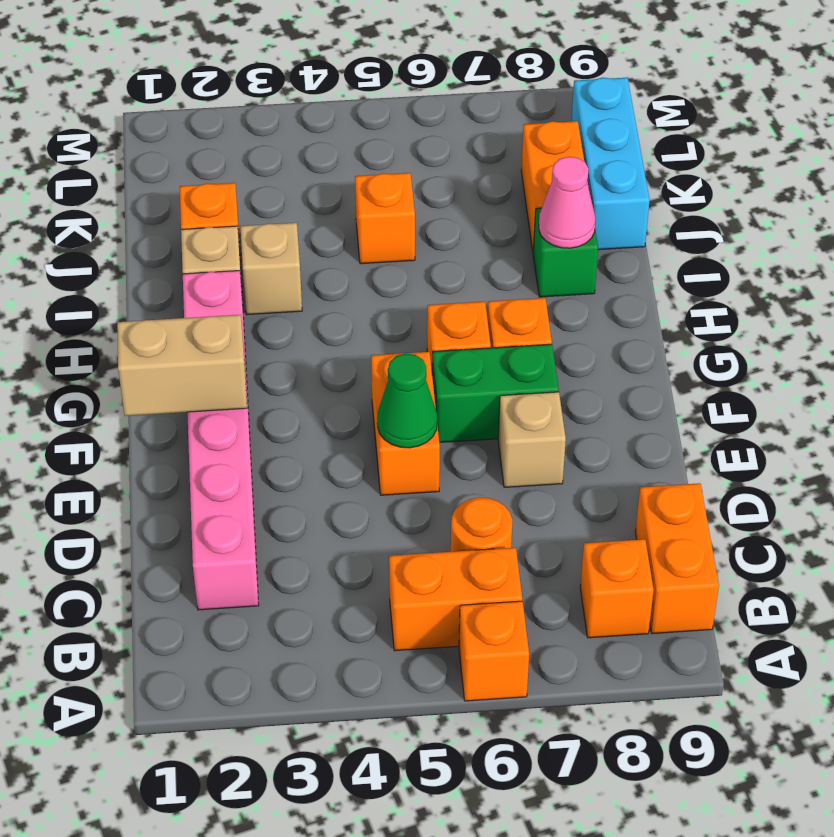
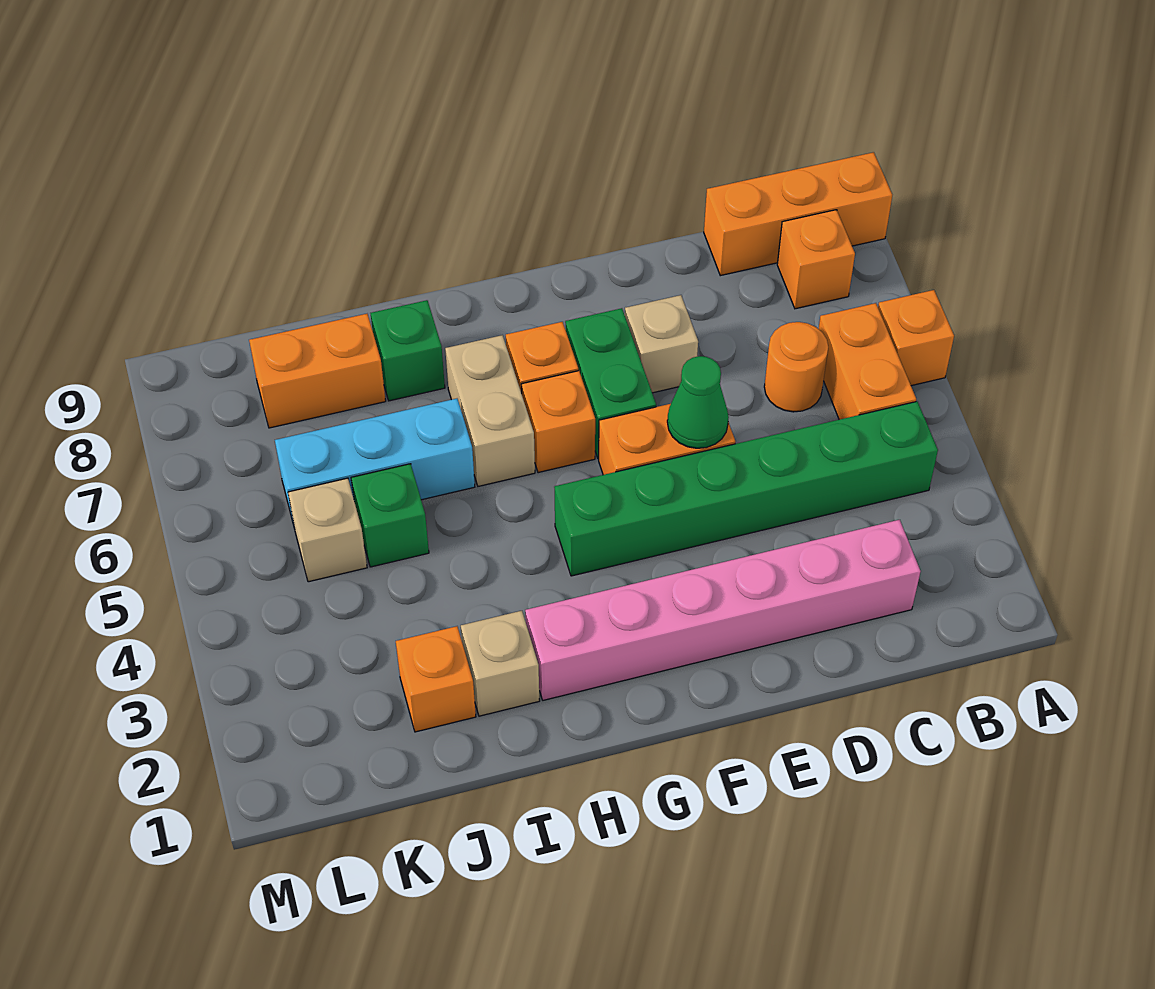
none -> green brick B4:G4 level 1
orange brick B9:C9 level 1 -> orange brick A9:C9 level 1
tan brick F1:F2 level 2 -> tan brick H6:H7 level 1
tan brick I3 level 1 -> tan brick K5 level 1
pink cone I8 level 2 -> none
orange brick J5 level 1 -> green brick J5 level 1
cyan brick J9:L9 level 1 -> cyan brick I6:K6 level 1

